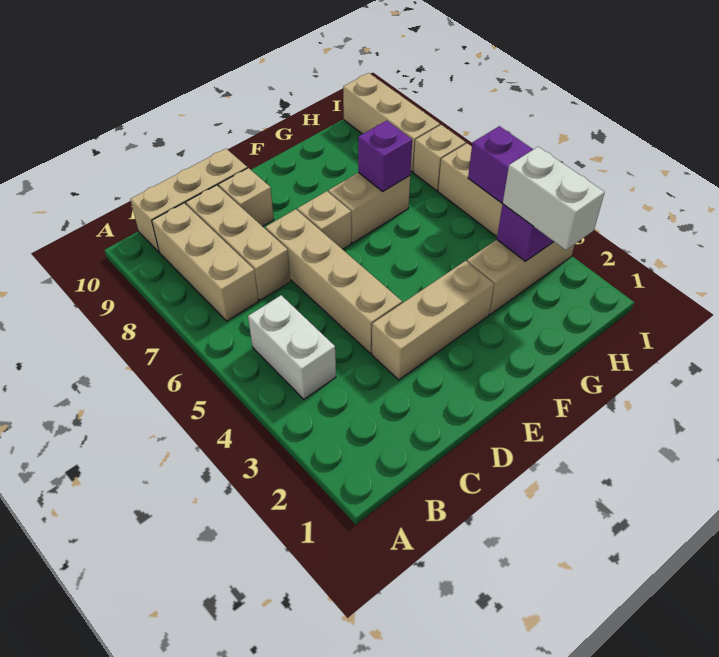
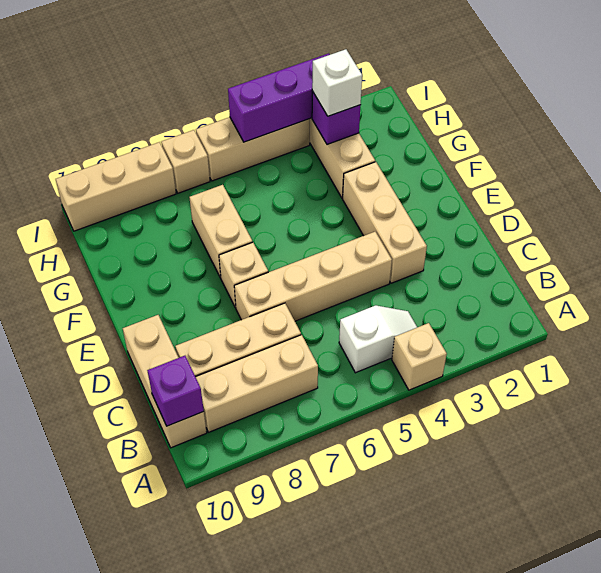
white brick B4:B5 level 1 -> white slope B4:B5 level 1 top 5
tan brick D9 level 1 -> tan brick A4 level 1
purple brick G7 level 2 -> purple brick B10 level 2
white brick H2:H3 level 3 -> white brick H3 level 3

